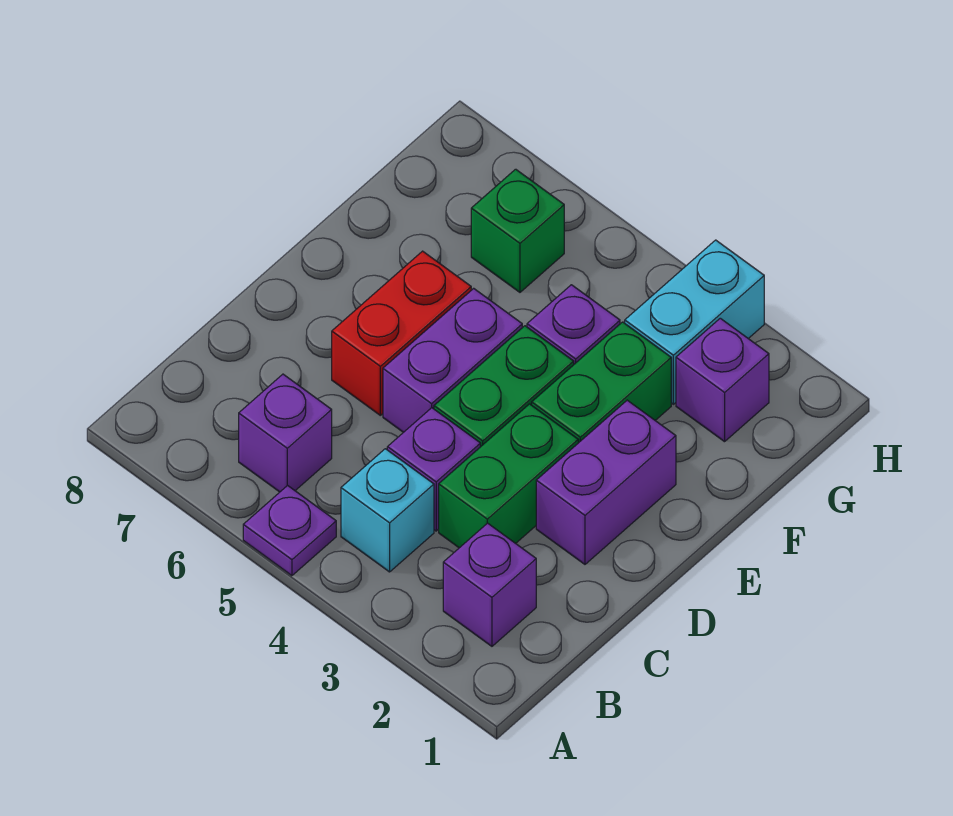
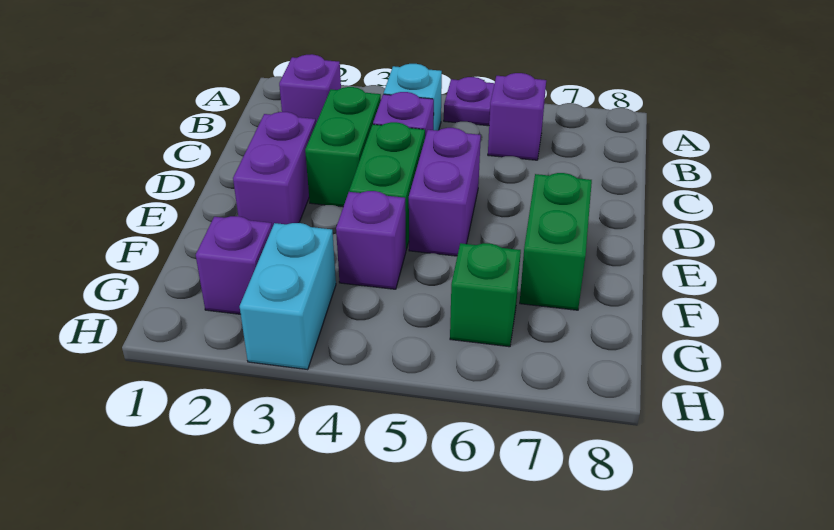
red brick D6:E6 level 1 -> none
green brick E3:F3 level 1 -> green brick E7:F7 level 1

